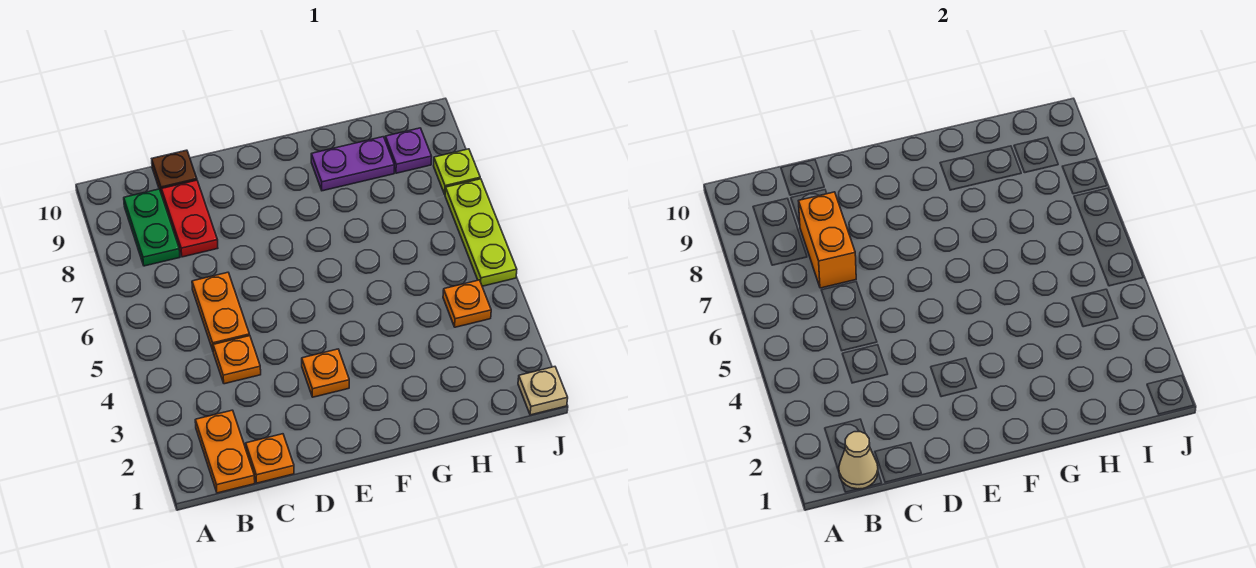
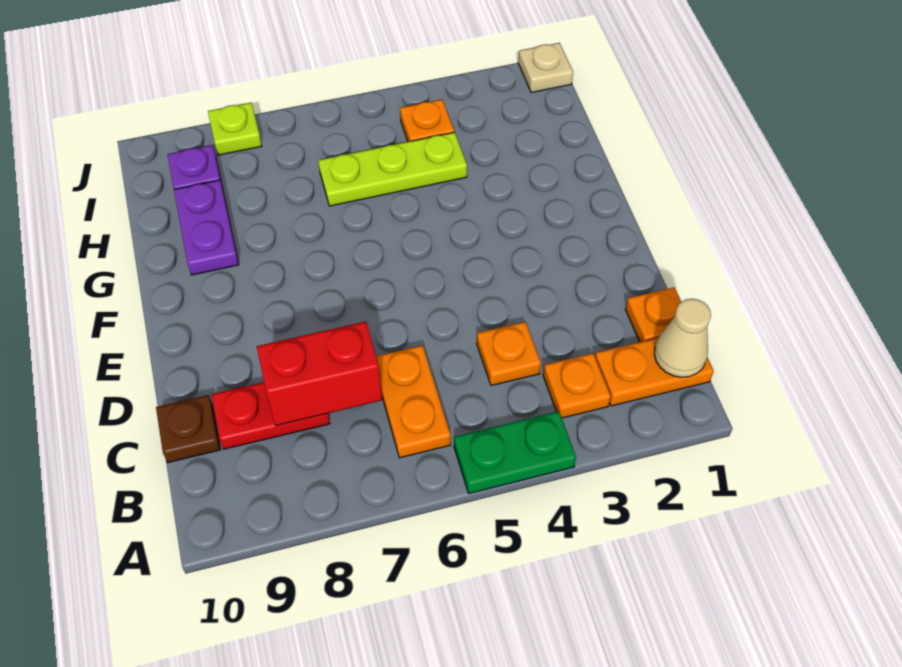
green plate B8:B9 level 1 -> green plate A4:A5 level 1
orange plate C5:C6 level 1 -> orange plate B6:C6 level 1
orange brick C7:C8 level 2 -> red brick C7:C8 level 2
orange plate E3 level 1 -> orange plate B3 level 1
lime plate J5:J7 level 1 -> lime plate H4:H6 level 1

